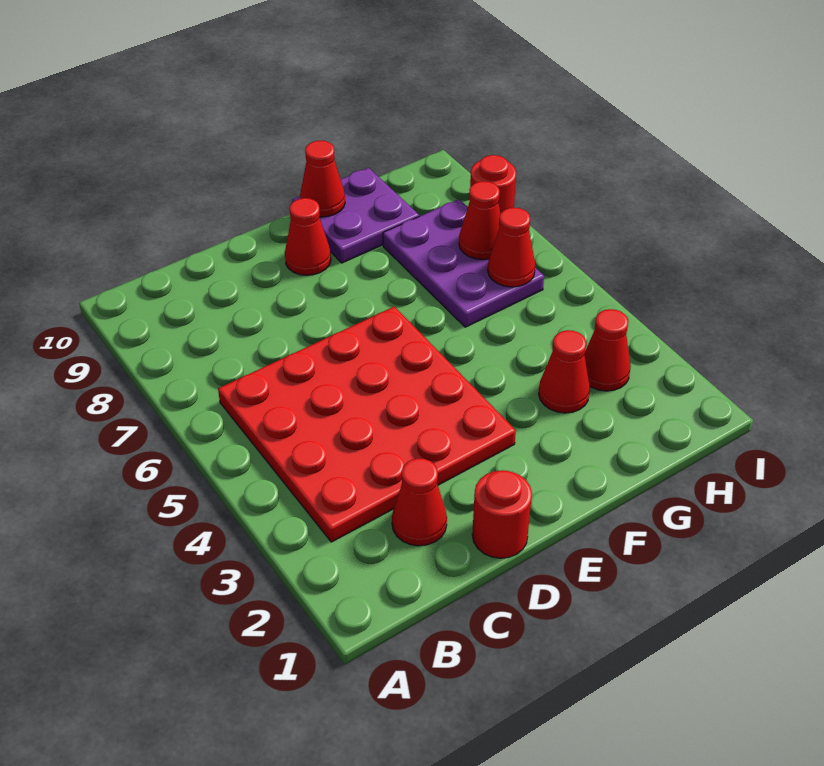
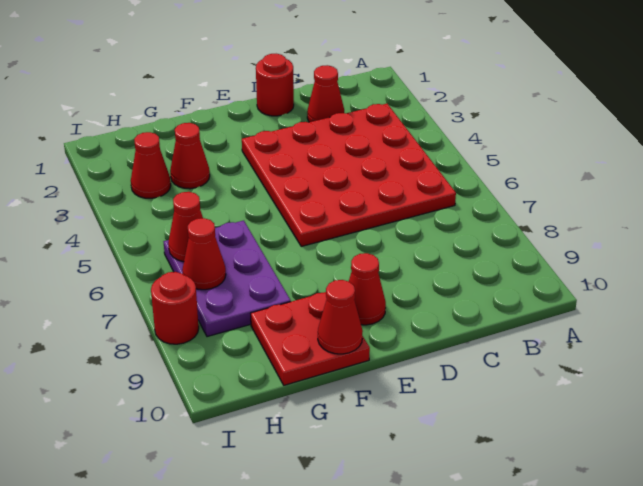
purple plate F9:G10 level 1 -> red plate F9:G10 level 1

